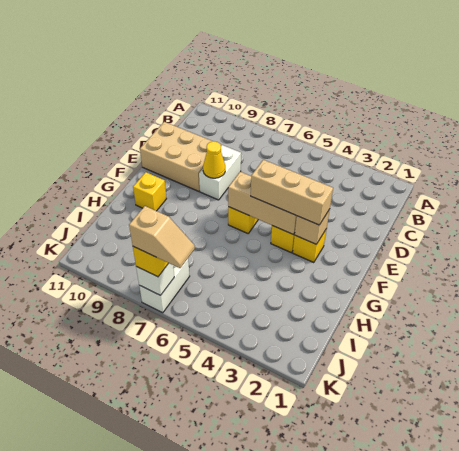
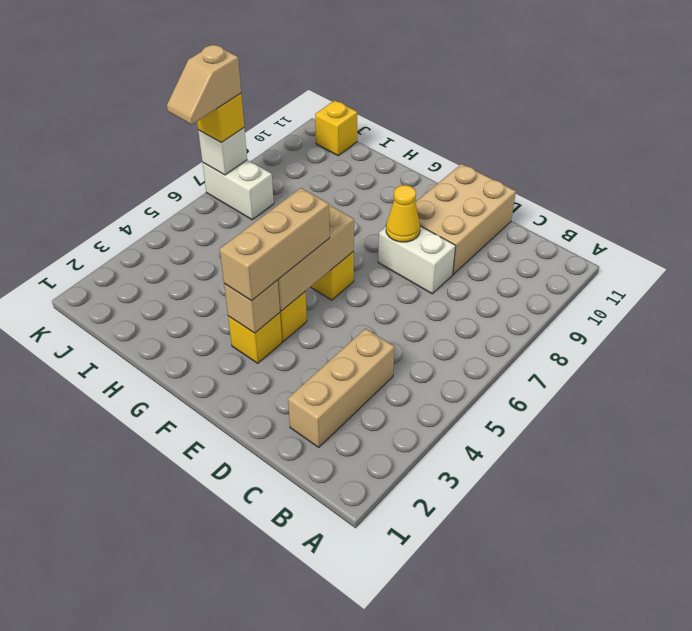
none -> tan brick C2:C4 level 1
yellow brick G10 level 1 -> yellow brick J11 level 1

